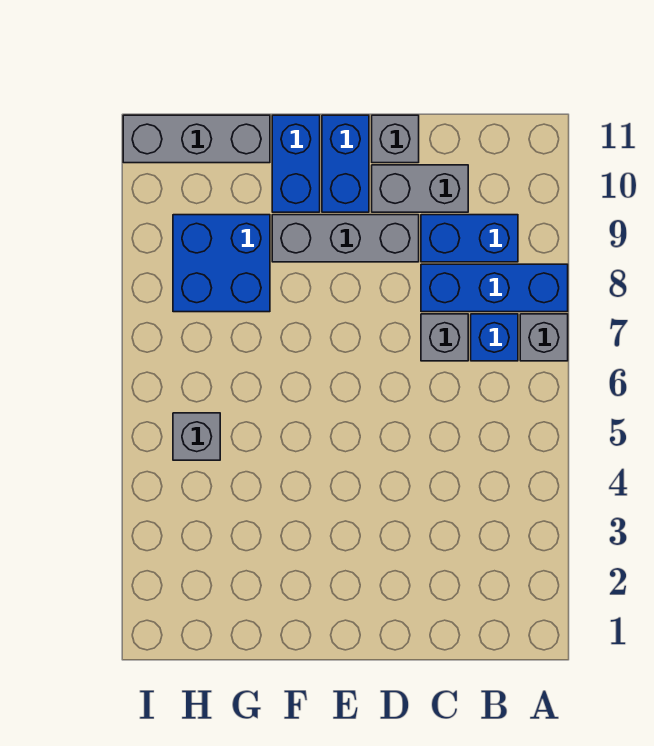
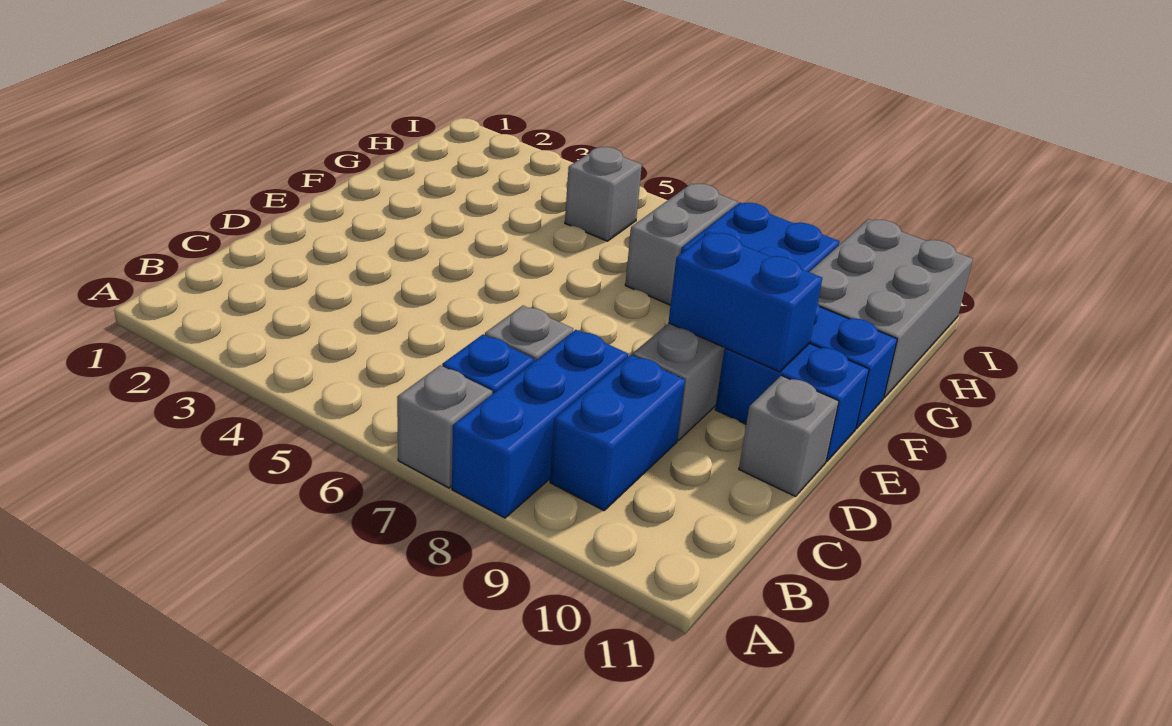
grey brick C10:D10 level 1 -> grey brick G7:H7 level 1
none -> blue brick E9:E10 level 2
grey brick G11:I11 level 1 -> grey brick G10:I11 level 1

